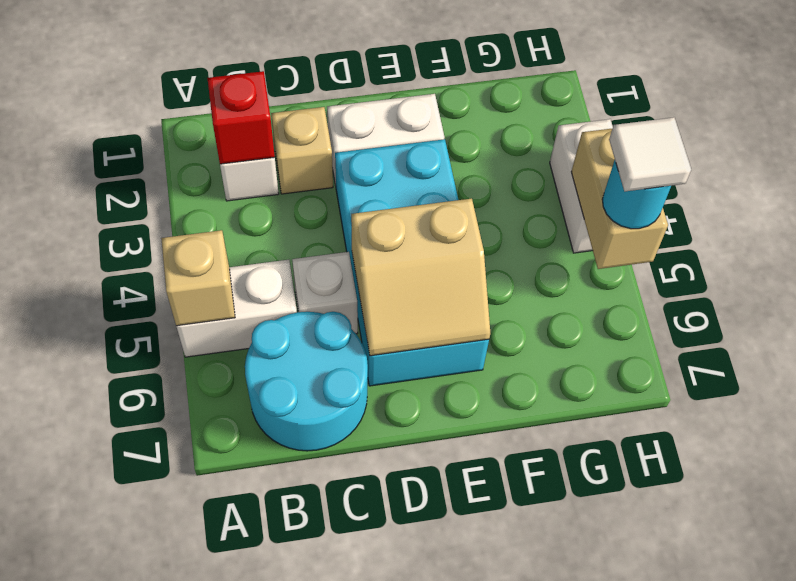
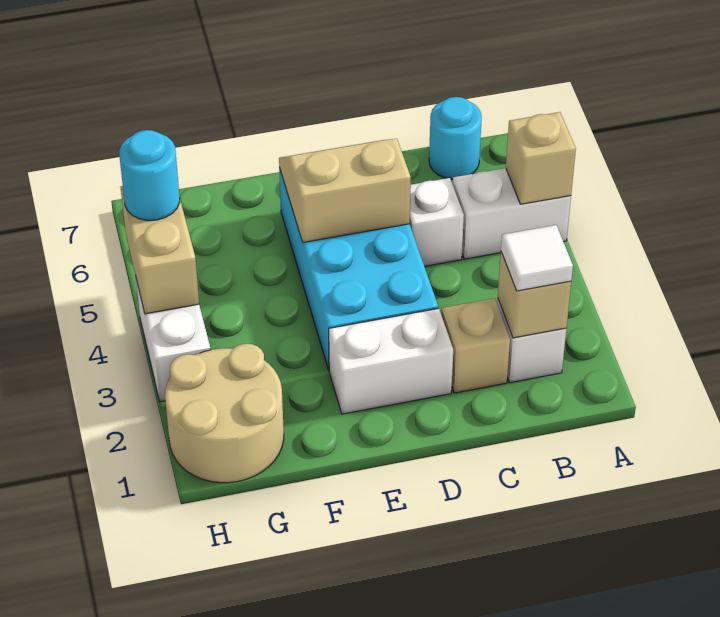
red brick B2 level 2 -> tan brick B2 level 2
cyan round brick B6:C7 level 1 -> cyan round brick B7 level 1
none -> tan round brick G1:H2 level 1
white tile H5 level 4 -> white tile B2 level 3

